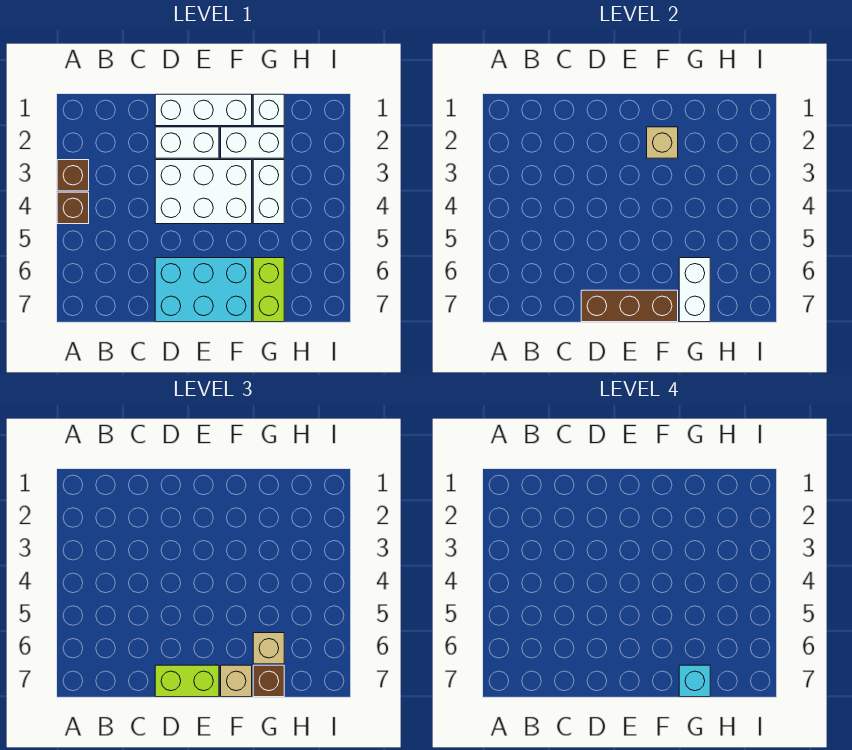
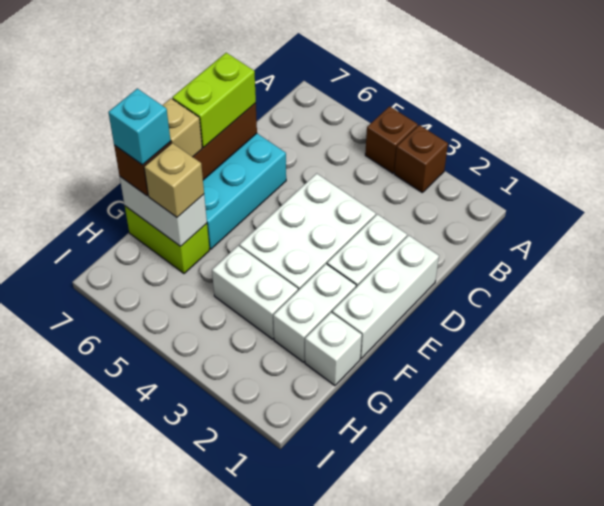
tan brick F2 level 2 -> none

